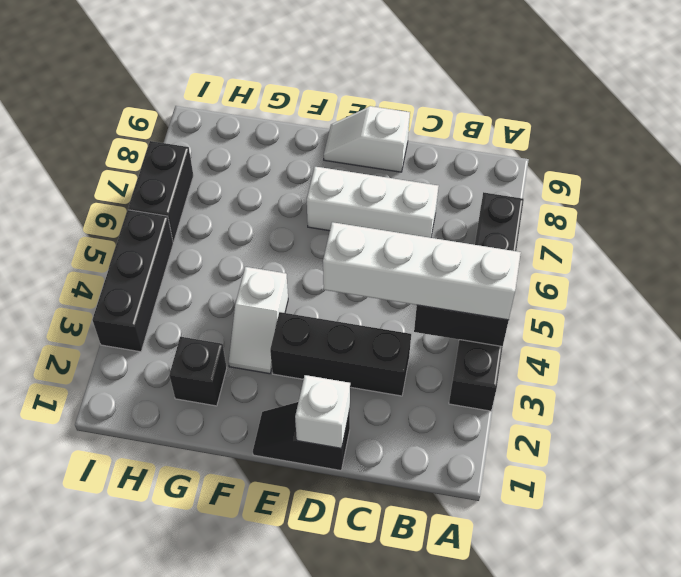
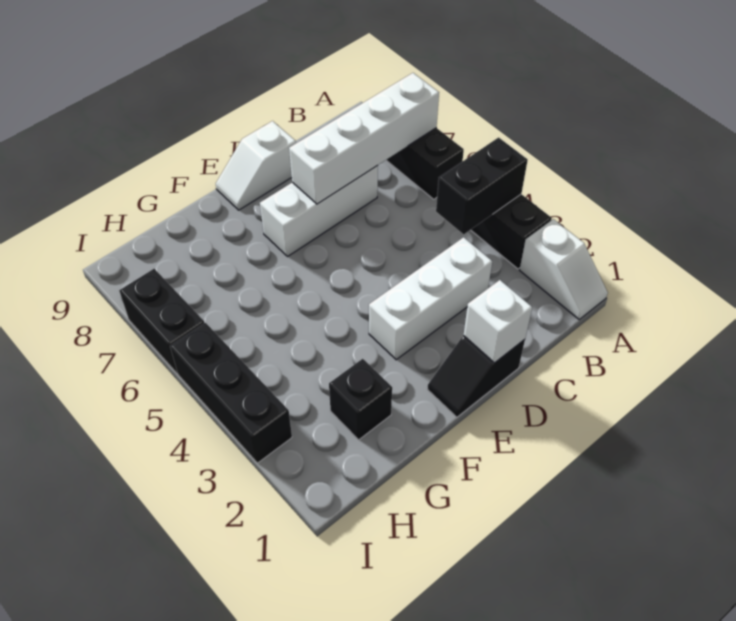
white brick A4:D4 level 3 -> white brick A7:D7 level 2
black brick C3:E3 level 1 -> white brick C3:E3 level 1
white slope F3:F4 level 1 top 4 -> white slope A1:A2 level 1 top 2

